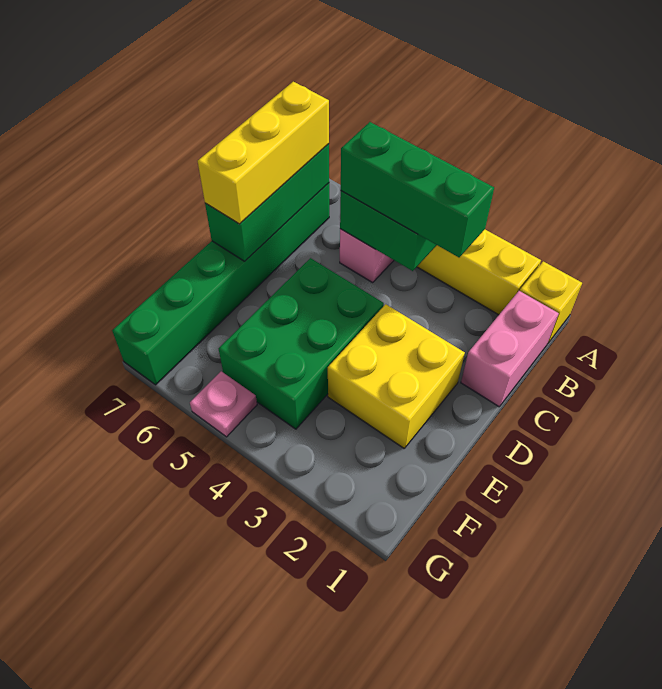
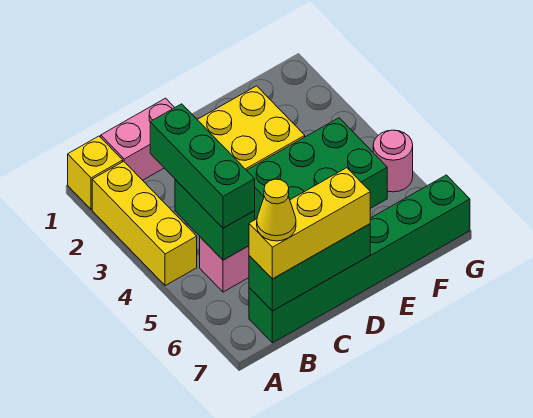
none -> yellow cone B7 level 4
pink plate G5 level 1 -> pink round brick G5 level 1

